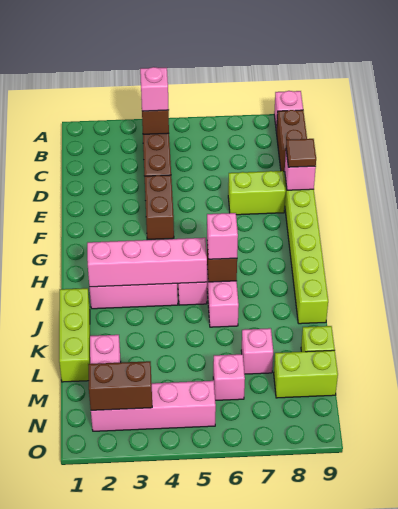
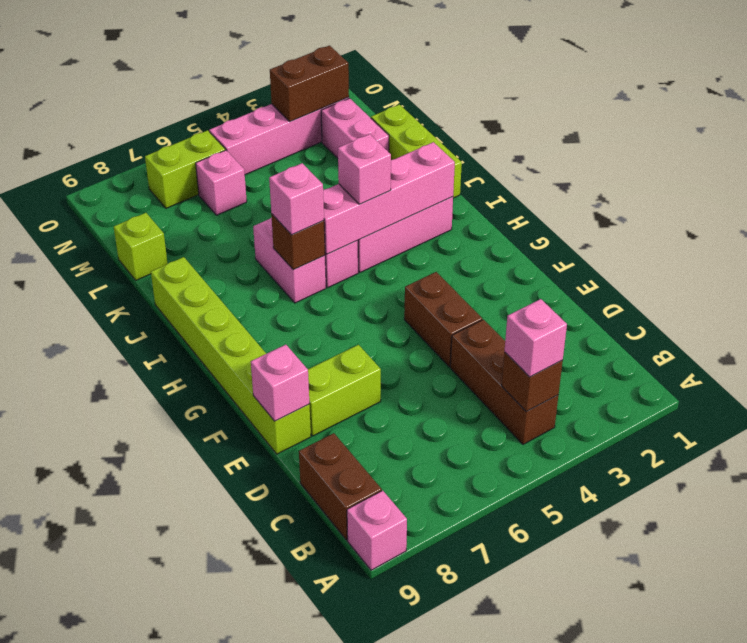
brown tile E9 level 3 -> none
pink brick L7 level 1 -> pink brick I4 level 3
lime brick M8:M9 level 1 -> lime brick N6:N7 level 1

